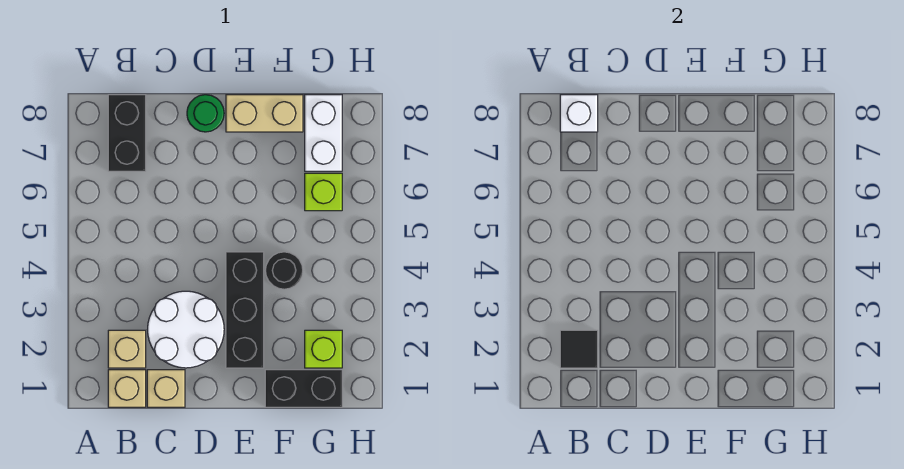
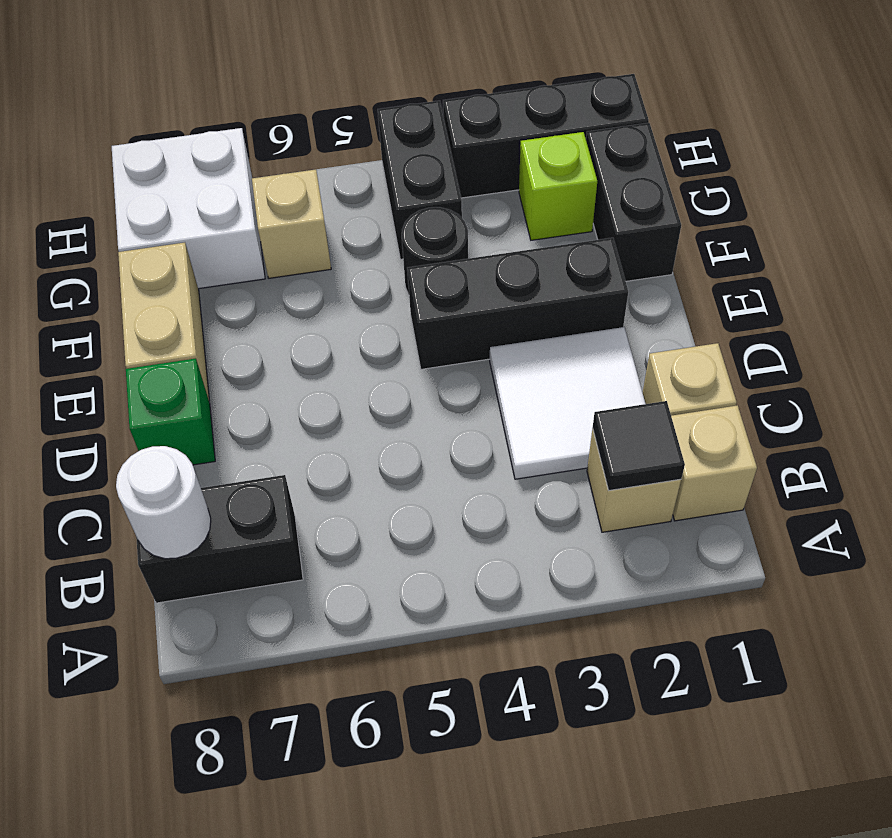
white brick B8 level 2 -> white round brick B8 level 2
white round brick C2:D3 level 1 -> white tile C2:D3 level 1
green round brick D8 level 1 -> green brick D8 level 1
none -> black brick G4:H4 level 1
lime brick G6 level 1 -> tan brick G6 level 1
white brick G7:G8 level 1 -> white brick G7:H8 level 1
none -> black brick H1:H3 level 1

